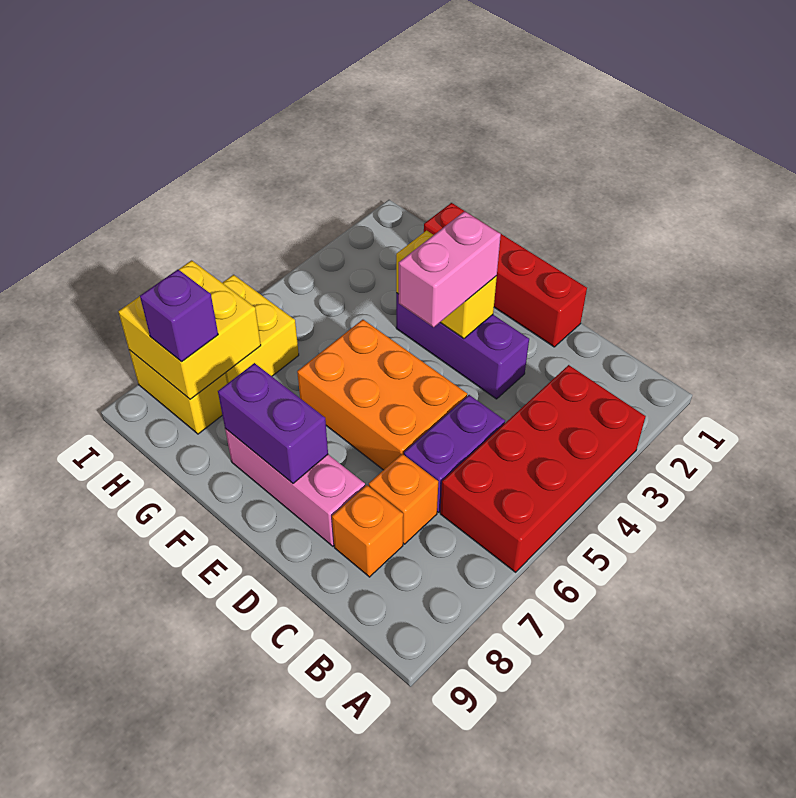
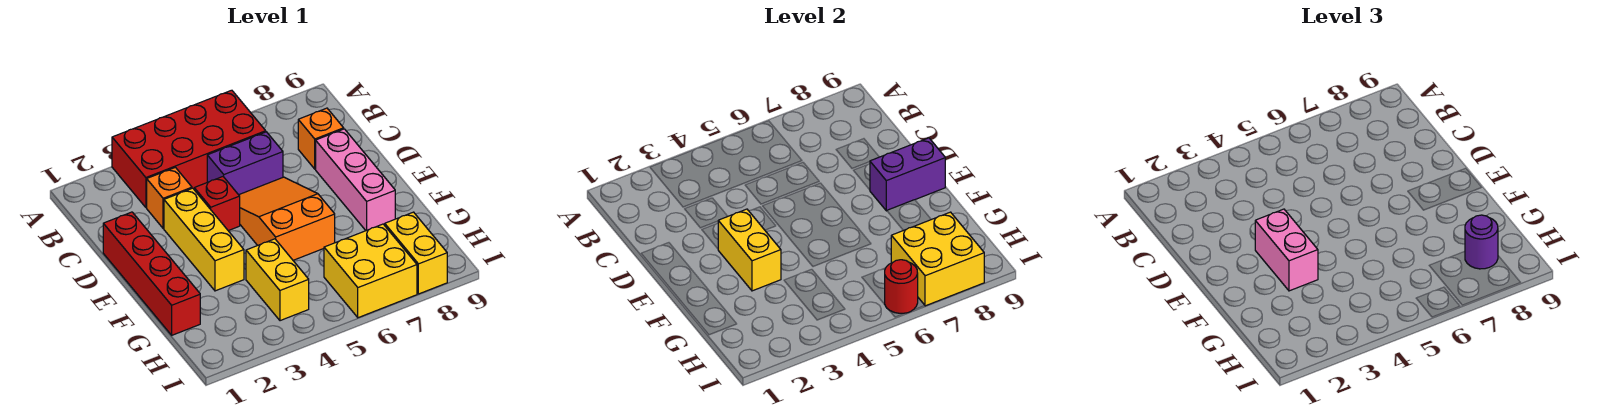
orange brick C7 level 1 -> orange brick C3 level 1
purple brick D3:F3 level 1 -> yellow brick D3:F3 level 1
none -> red brick D4 level 1
orange brick D5:F6 level 1 -> orange slope D5:F6 level 1 top F
pink brick E3:E4 level 3 -> pink brick E3:F3 level 3
purple brick E8:F8 level 2 -> purple brick E8:E9 level 2
none -> yellow brick G4:H4 level 1
purple brick H8 level 3 -> purple round brick H8 level 3
none -> red round brick I6 level 2

